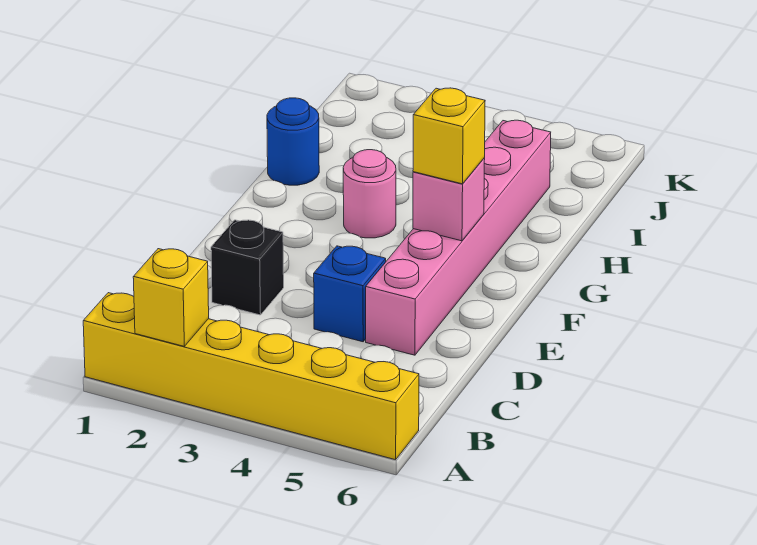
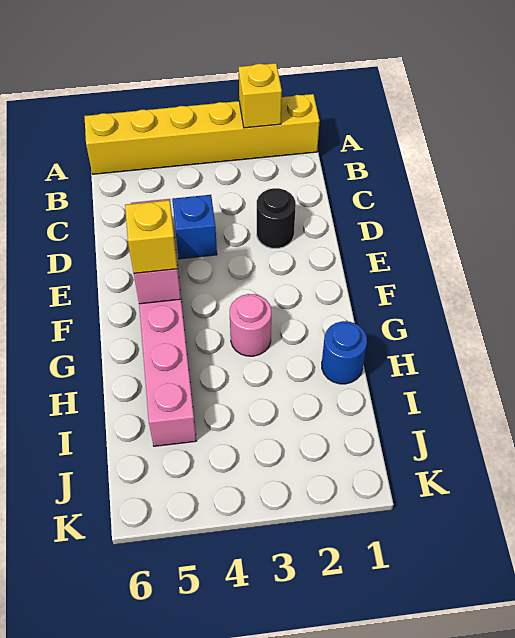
black brick D2 level 1 -> black round brick D2 level 1

